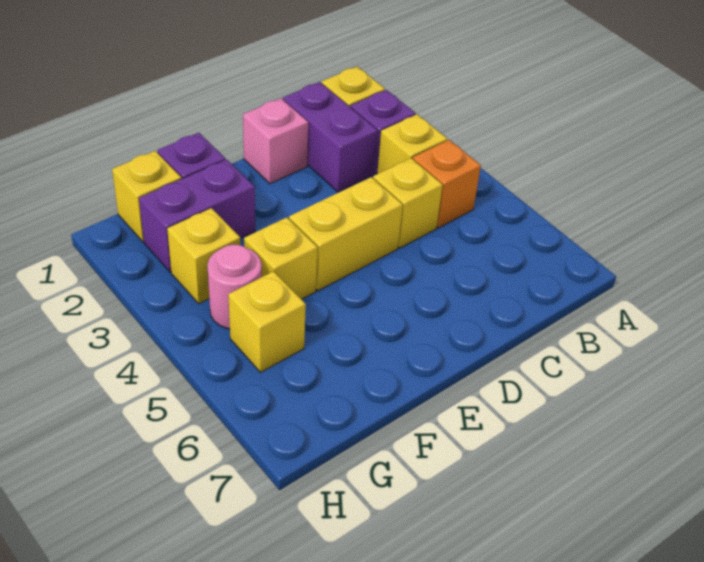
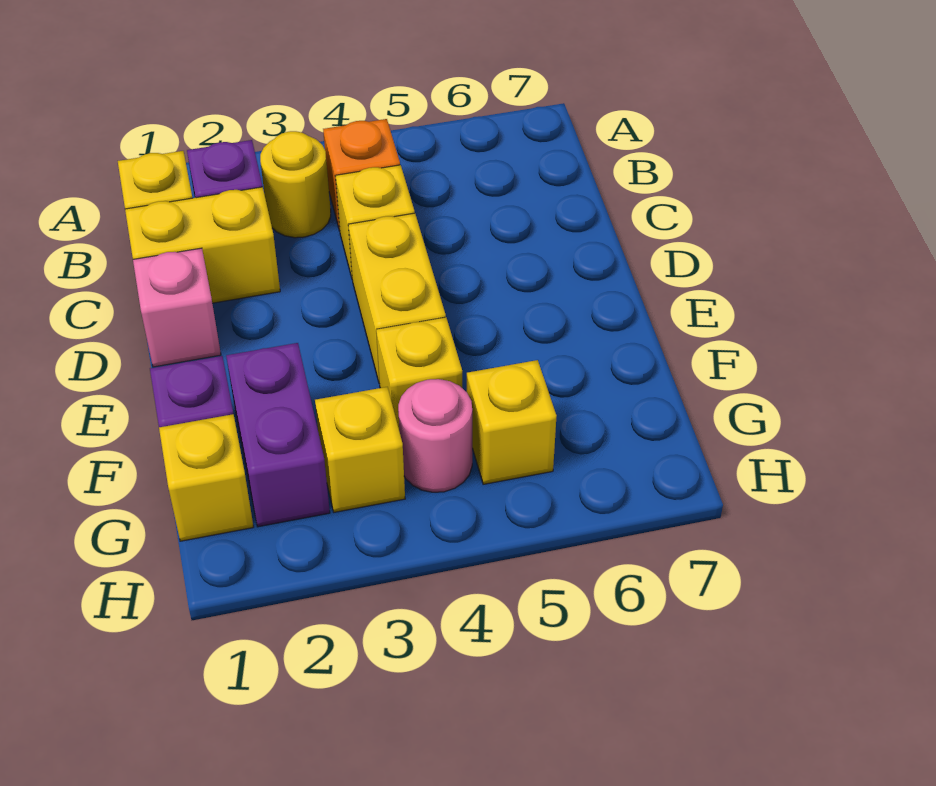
yellow brick B3 level 1 -> yellow round brick B3 level 1
purple brick C1:C2 level 1 -> yellow brick C1:C2 level 1

